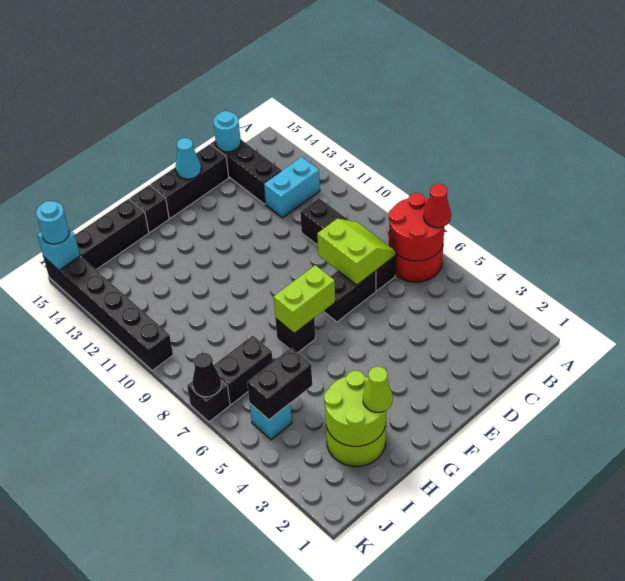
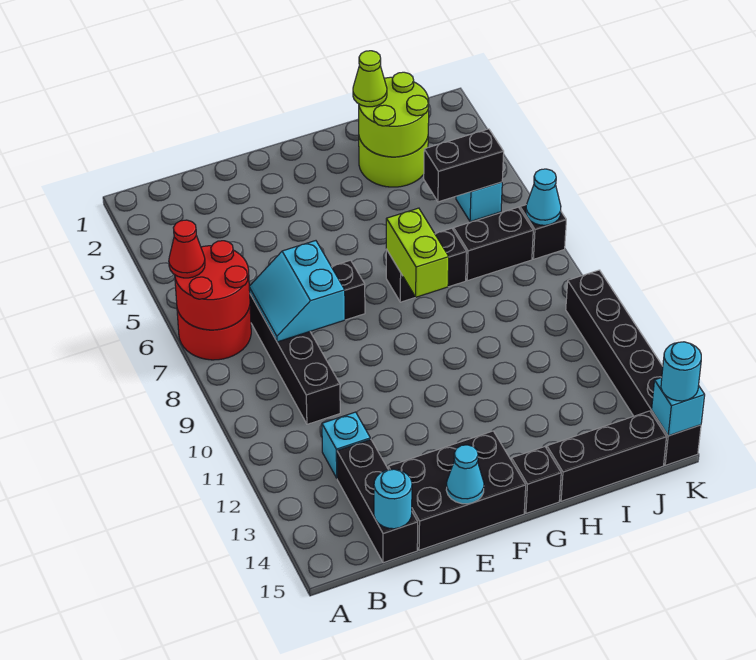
cyan brick B12:C12 level 1 -> cyan brick C12 level 1
lime slope C7:D8 level 2 top D -> cyan slope C7:D8 level 2 top D
black brick D15:F15 level 1 -> black brick D14:F15 level 1
lime brick F7:G7 level 2 -> lime brick G7:G8 level 2
black brick G7 level 1 -> black brick G7:H7 level 1
black cone K7 level 2 -> cyan cone K7 level 2

